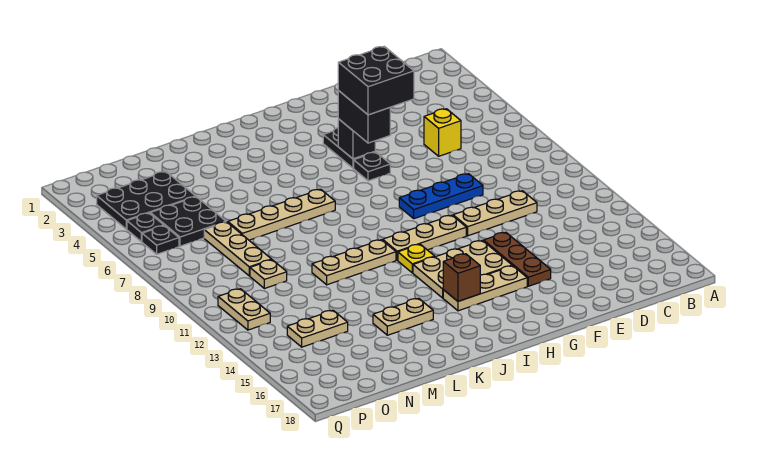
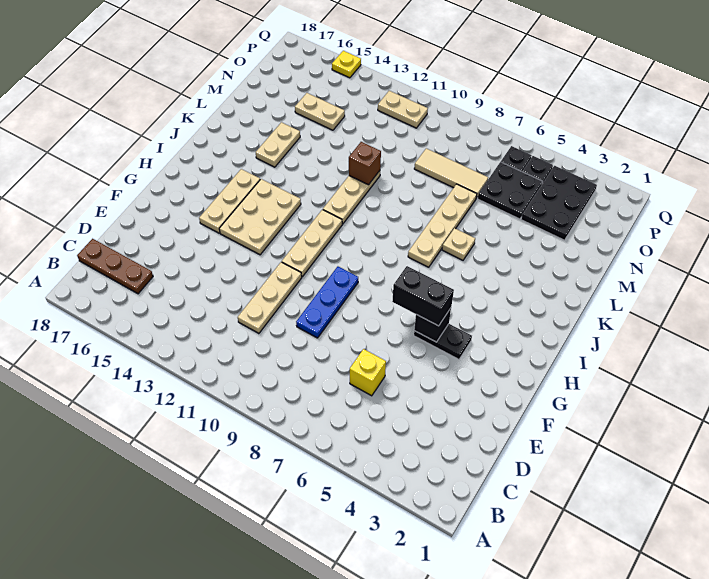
black brick F5:G6 level 4 -> none
brown plate F13:F15 level 1 -> brown plate C16:C18 level 1
black plate G6 level 1 -> none
yellow plate I12 level 1 -> yellow plate Q15 level 1
brown brick I15 level 2 -> brown brick L11 level 2
tan plate N7:N9 level 1 -> tan tile N7:N9 level 1
tan plate N10 level 1 -> tan plate K6 level 1
tan plate N14:O14 level 1 -> tan plate N14:N15 level 1

